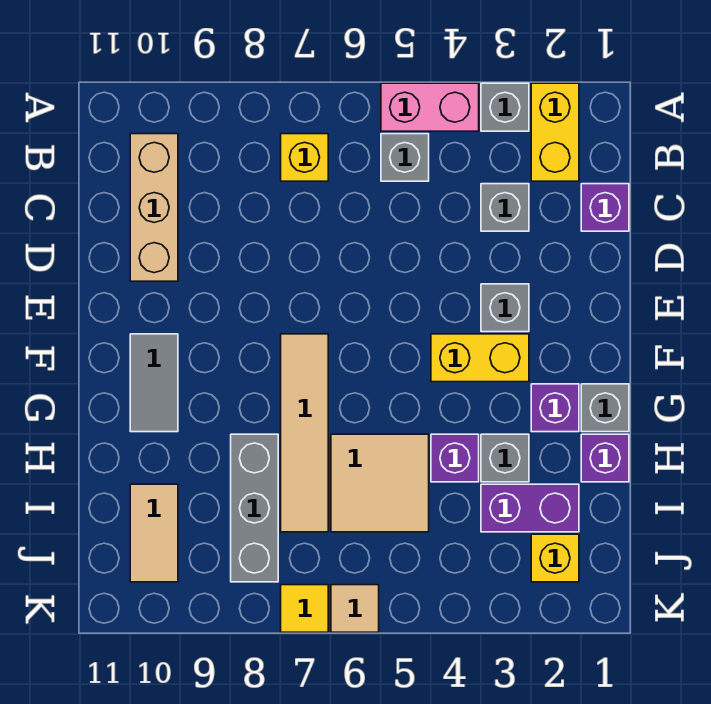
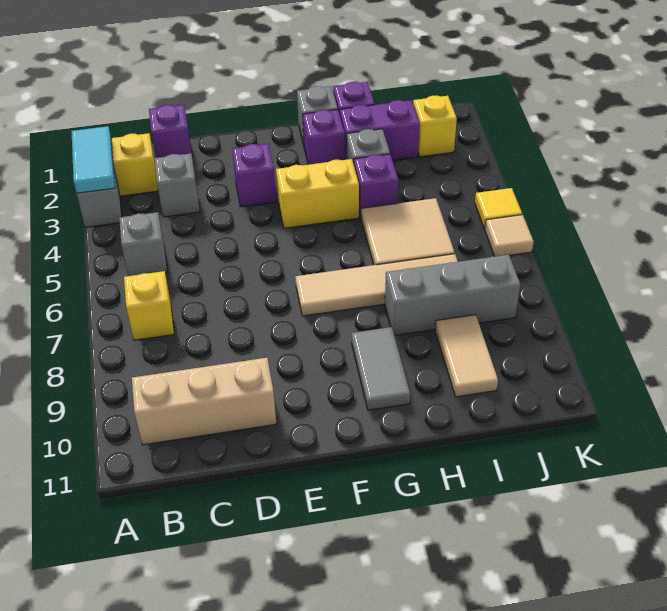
none -> cyan tile A2:A3 level 2
pink brick A4:A5 level 1 -> none
grey brick E3 level 1 -> purple brick E3 level 1
yellow brick F3:F4 level 1 -> yellow brick F4:G4 level 1
grey tile F10:G10 level 1 -> grey tile G9:G10 level 1
purple brick I2:I3 level 1 -> purple brick H2:I2 level 1
tan tile I10:J10 level 1 -> tan tile I9:I10 level 1
yellow tile K7 level 1 -> yellow tile K5 level 1

